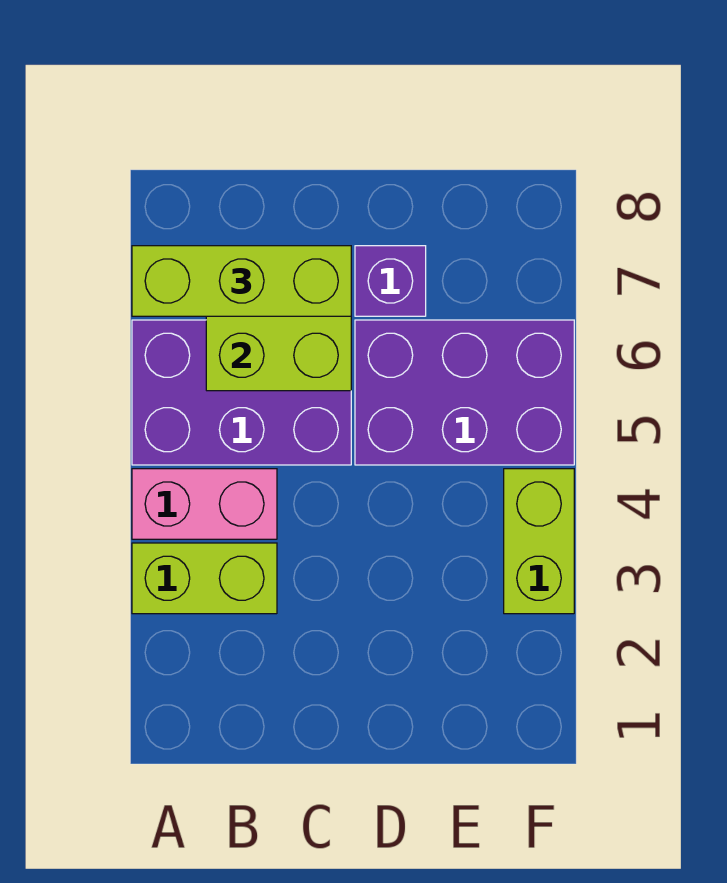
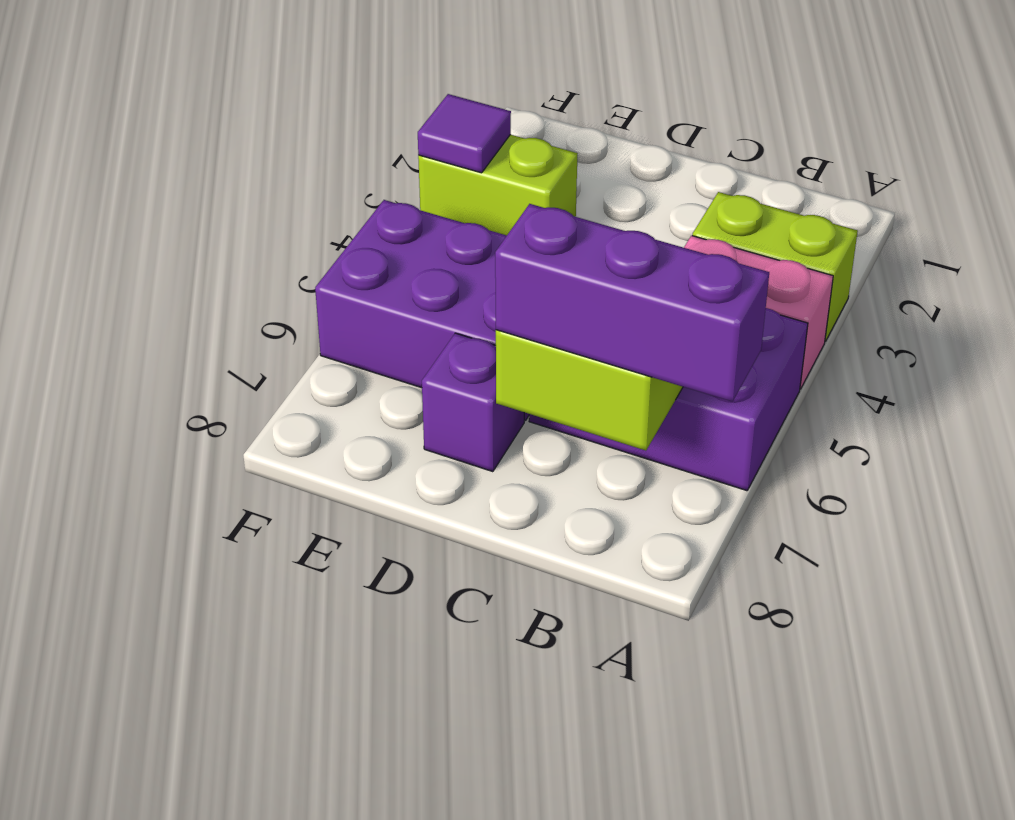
lime brick A7:C7 level 3 -> purple brick A7:C7 level 3
lime brick F3:F4 level 1 -> lime brick E3:F3 level 1
none -> purple tile F3 level 2

